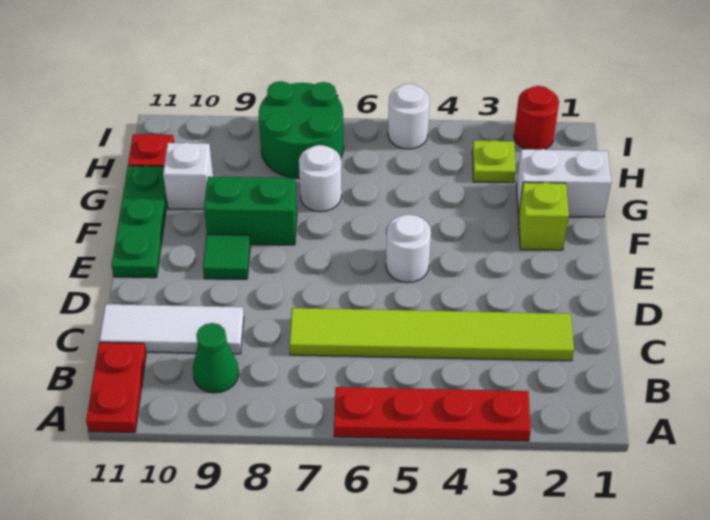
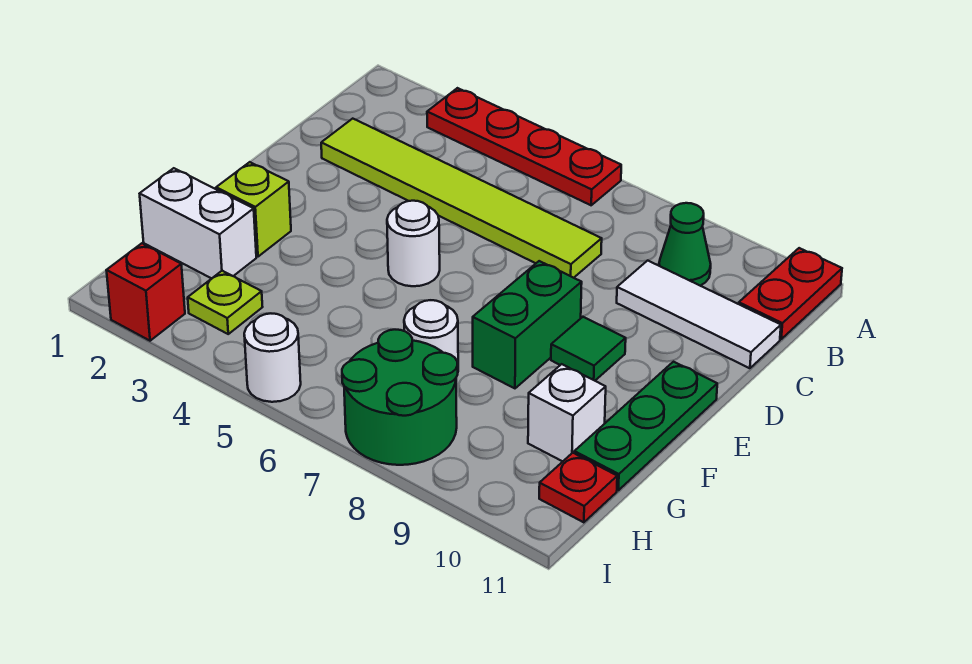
green brick F8:F9 level 1 -> green brick E8:F8 level 1
red round brick I2 level 1 -> red brick I2 level 1

